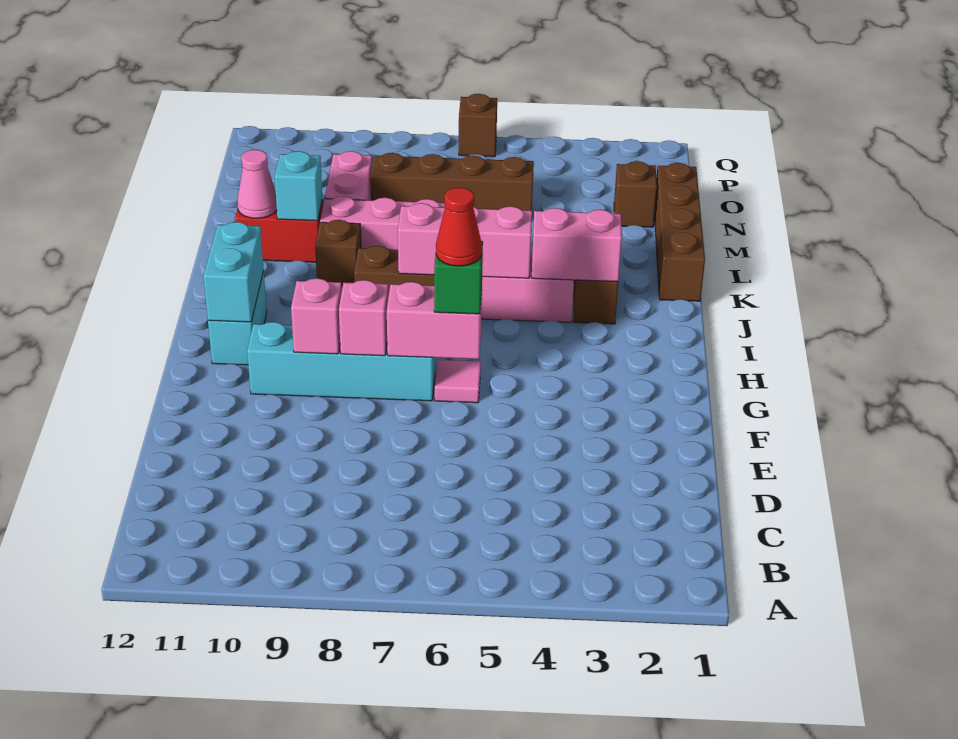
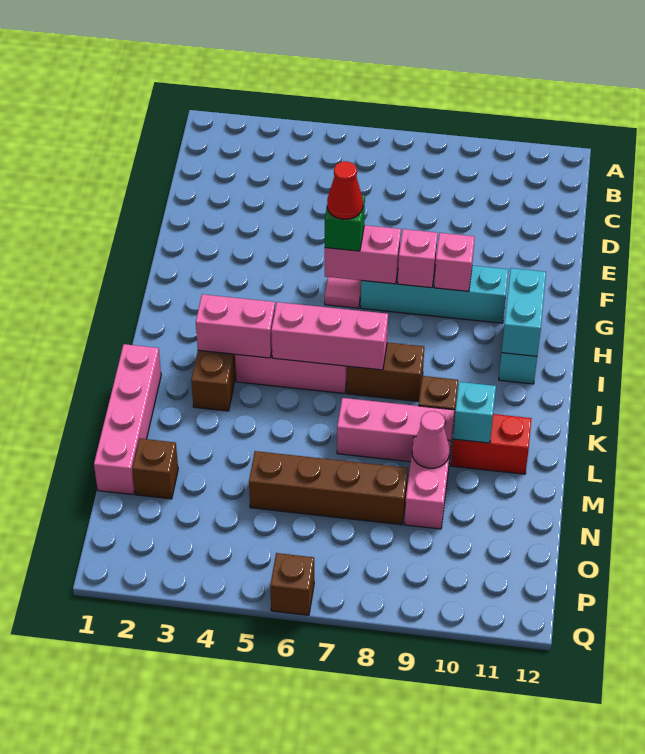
brown brick K1:N1 level 1 -> pink brick K1:N1 level 1
pink cone L11 level 2 -> pink cone M9 level 2

